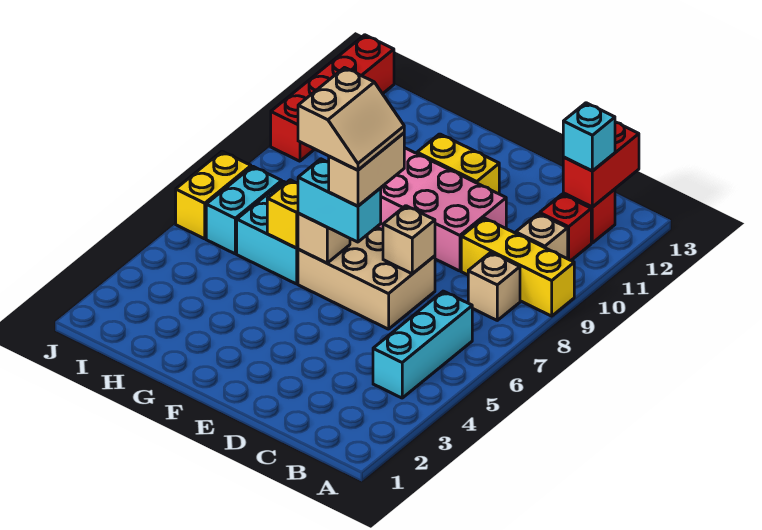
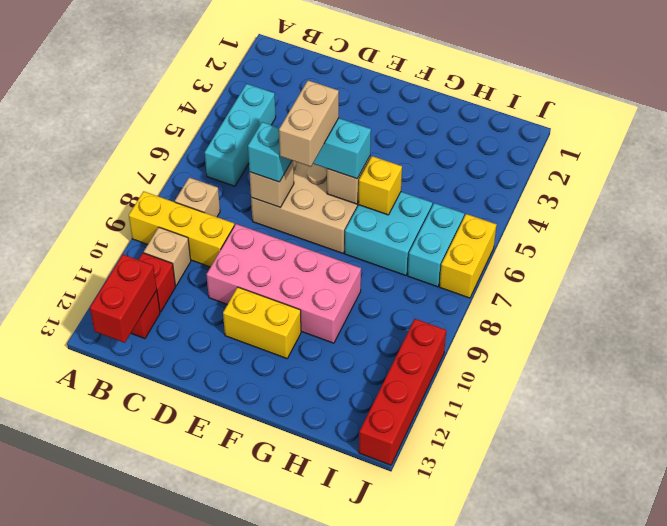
cyan brick B12 level 3 -> cyan brick D7 level 3
tan slope E6:F7 level 5 top F -> none

